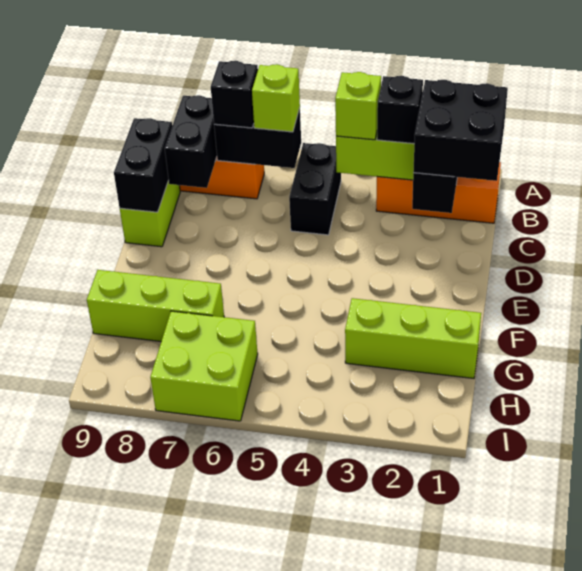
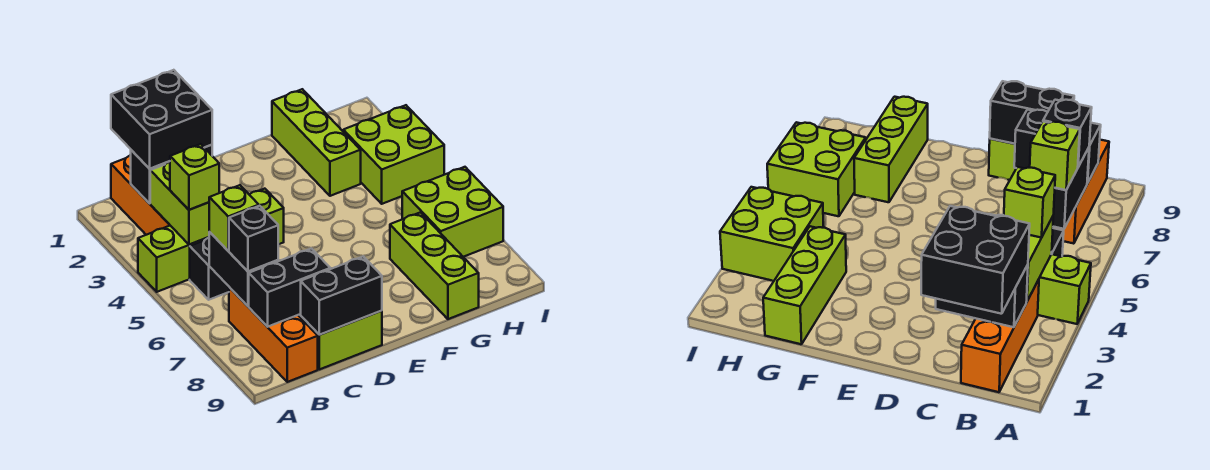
none -> lime brick A4:D4 level 1
black brick B3 level 3 -> none
none -> lime brick H3:I4 level 1

